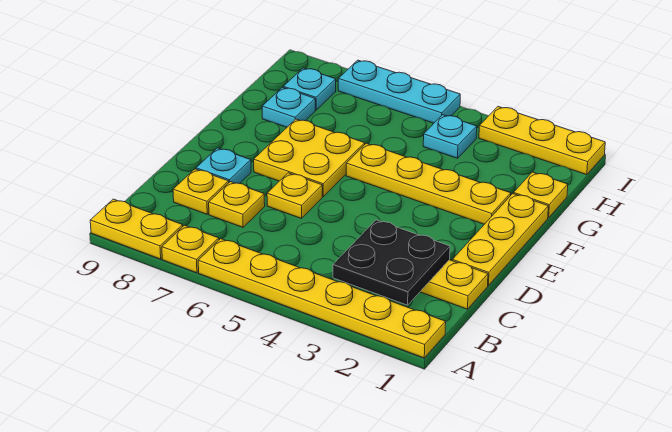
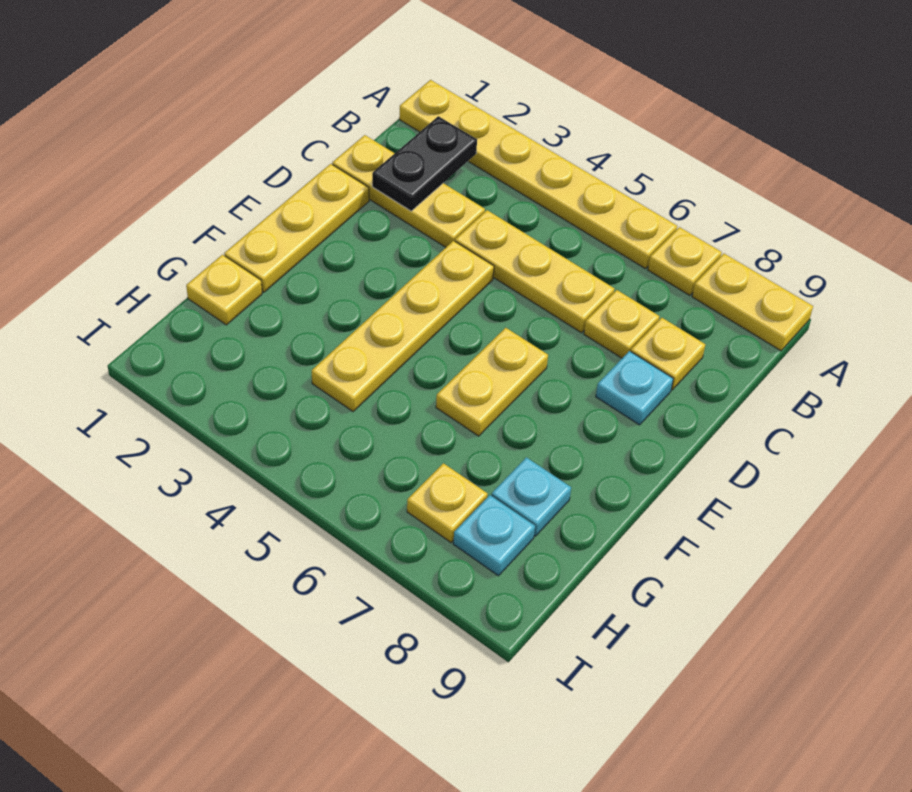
black plate B2:C3 level 2 -> black plate B2:C2 level 2
yellow plate D6 level 1 -> yellow plate H7 level 1
yellow plate E6:F7 level 1 -> yellow plate E6:F6 level 1
yellow plate F2:F5 level 1 -> yellow plate D4:G4 level 1
cyan plate H4 level 1 -> none
yellow plate I1:I3 level 1 -> yellow plate C4:C6 level 1
cyan plate I5:I7 level 1 -> none

